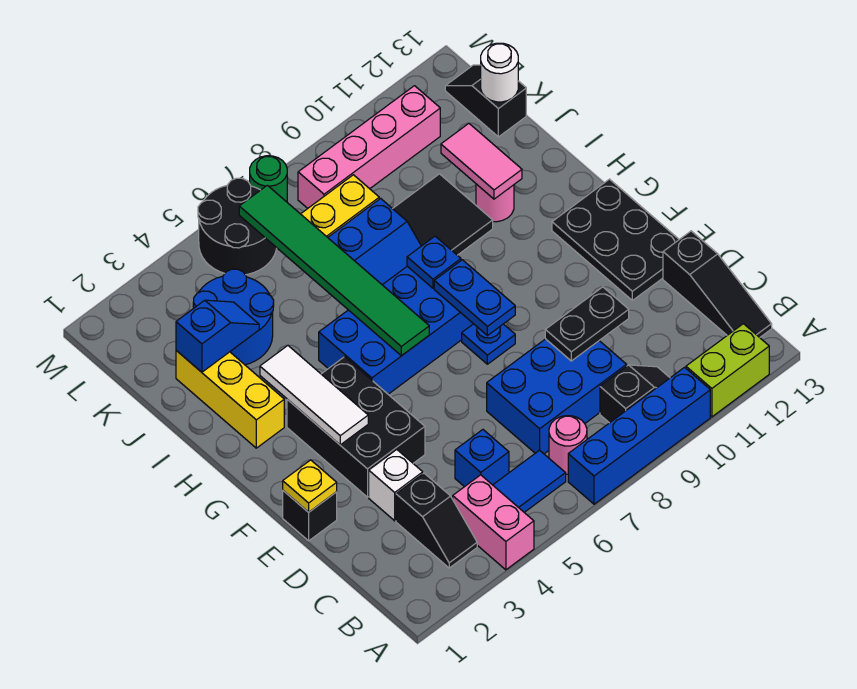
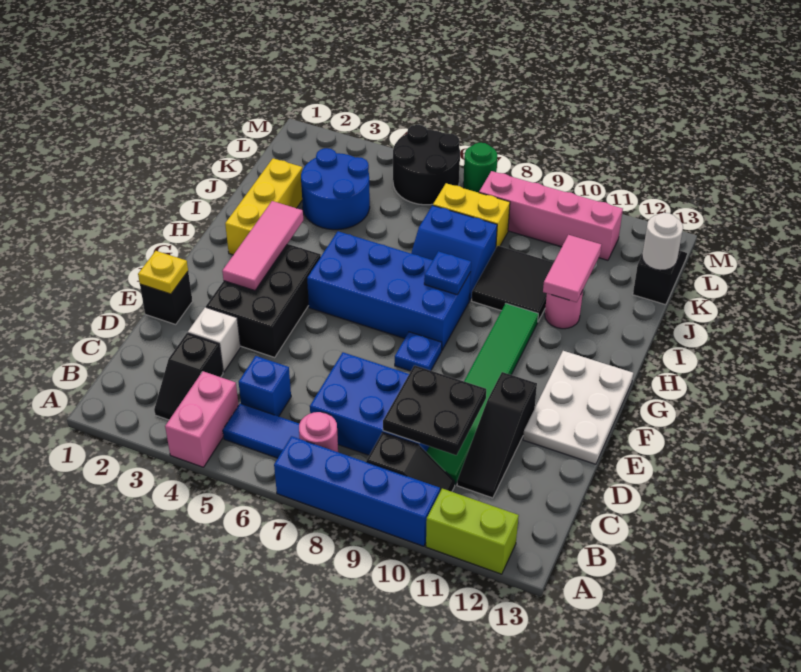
black slope B13:D13 level 1 top D -> black slope C11:E11 level 1 top E
black plate D9:D10 level 2 -> black plate C9:D10 level 2
black plate E12:G13 level 1 -> white plate E12:G13 level 1
white tile F3:H3 level 2 -> pink tile F3:H3 level 2
blue plate F8:G8 level 2 -> none
green tile G6:L6 level 2 -> green tile C10:H10 level 1
blue slope J2:J3 level 2 top 2 -> none

